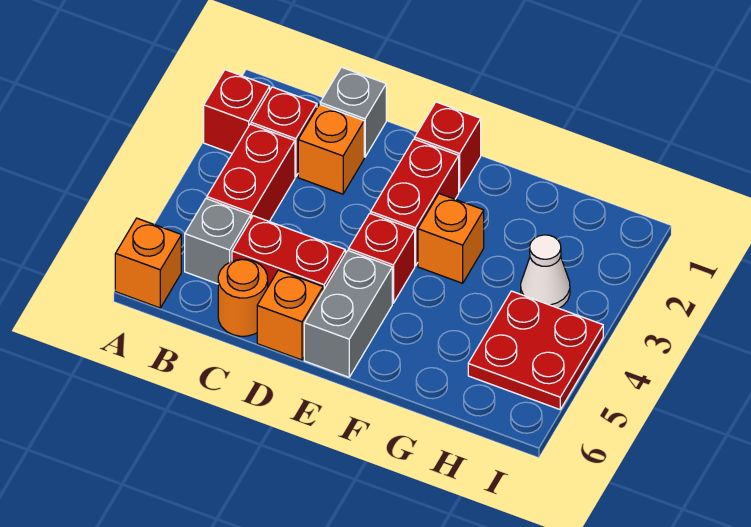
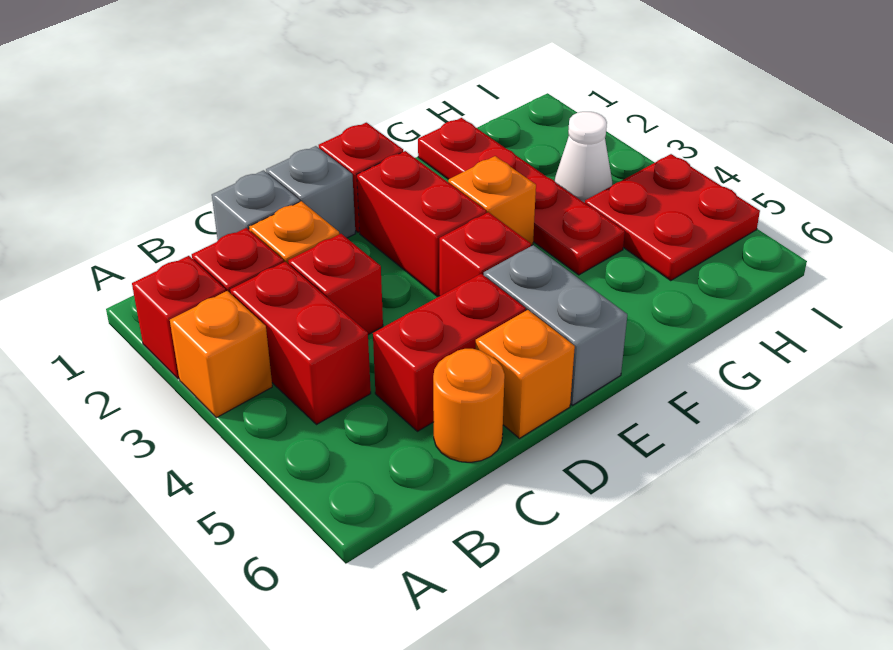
orange brick A6 level 1 -> orange brick A3 level 1
grey brick B5 level 1 -> grey brick D1 level 1
none -> red brick C3 level 1
none -> red plate G1:G4 level 1

